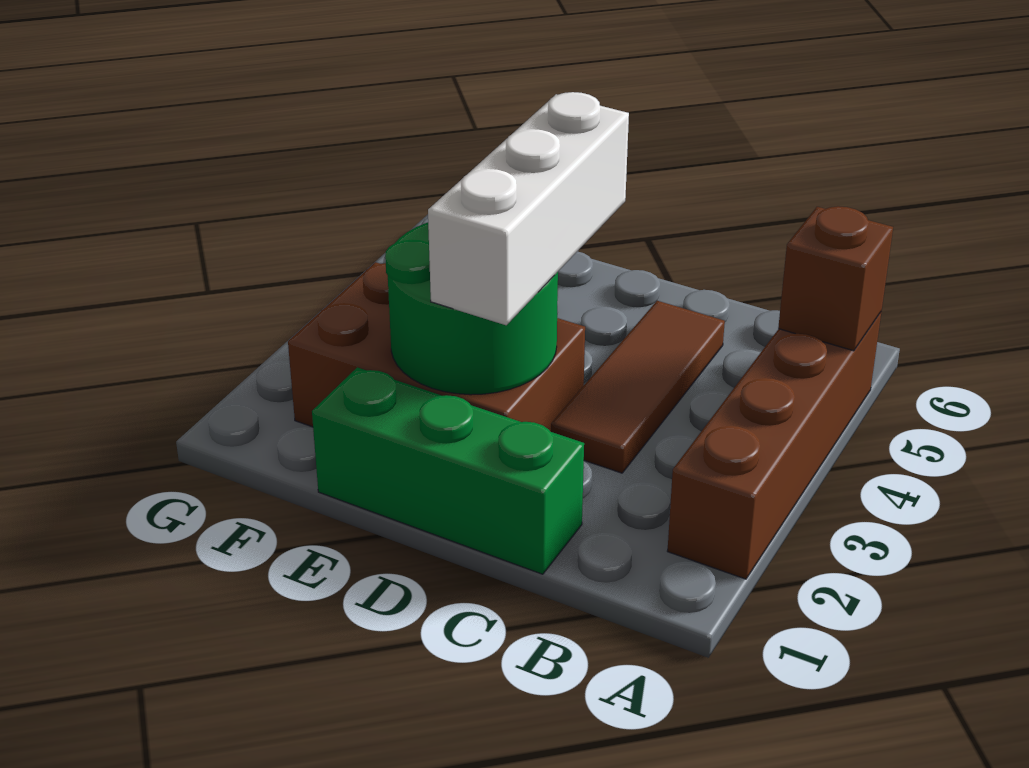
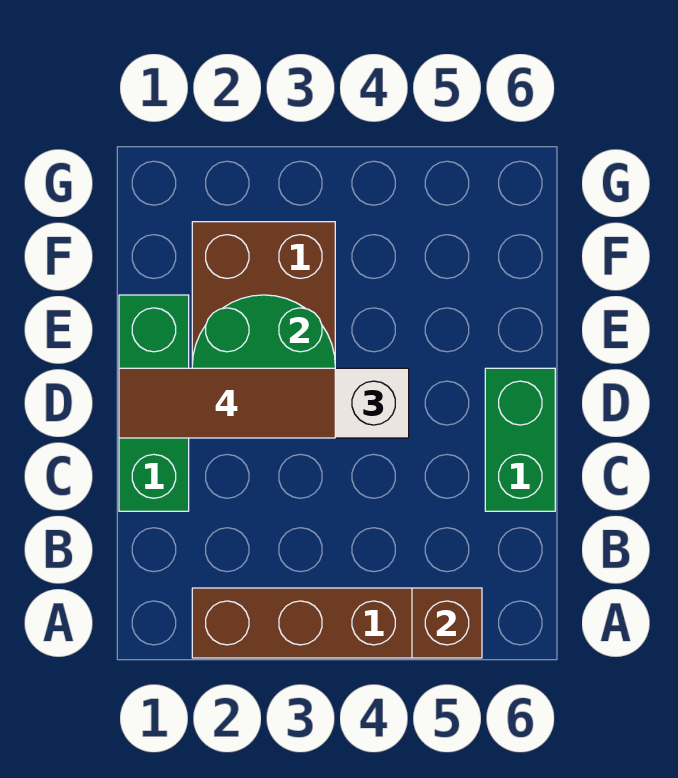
brown tile C3:C5 level 1 -> brown tile D1:D3 level 4
none -> green brick C6:D6 level 1

